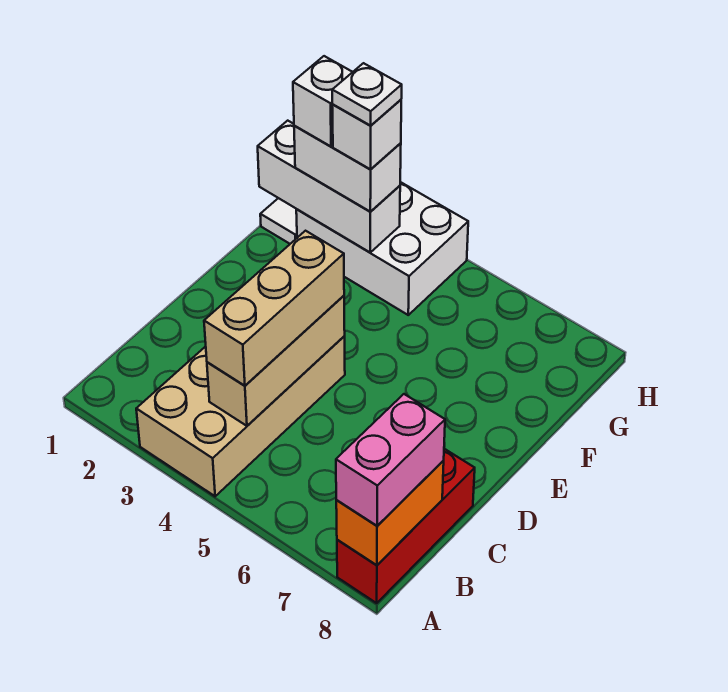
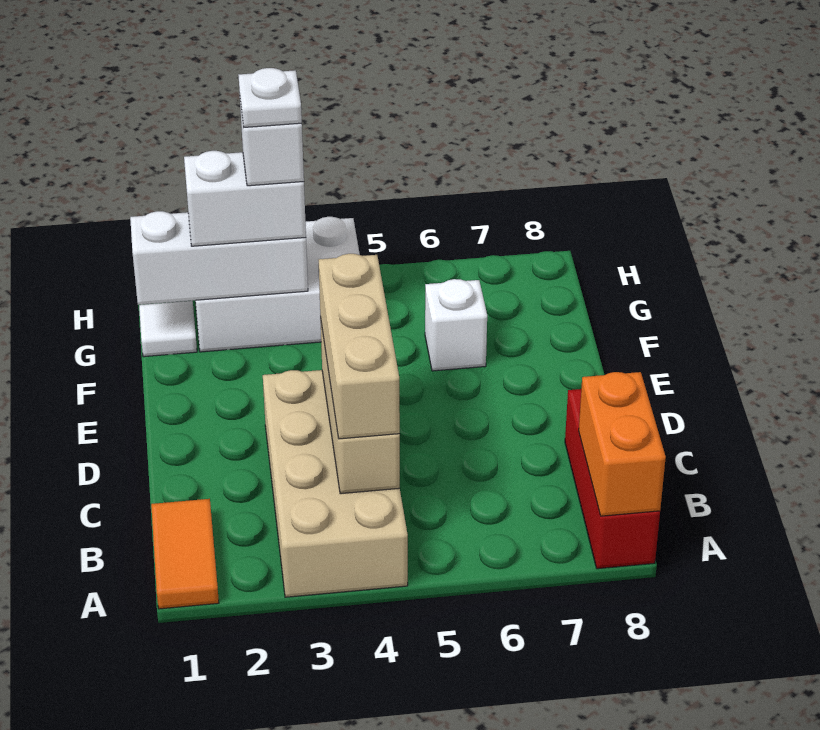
none -> orange tile A1:B1 level 1
pink brick A8:B8 level 3 -> none
white brick G2 level 4 -> white brick F6 level 1

